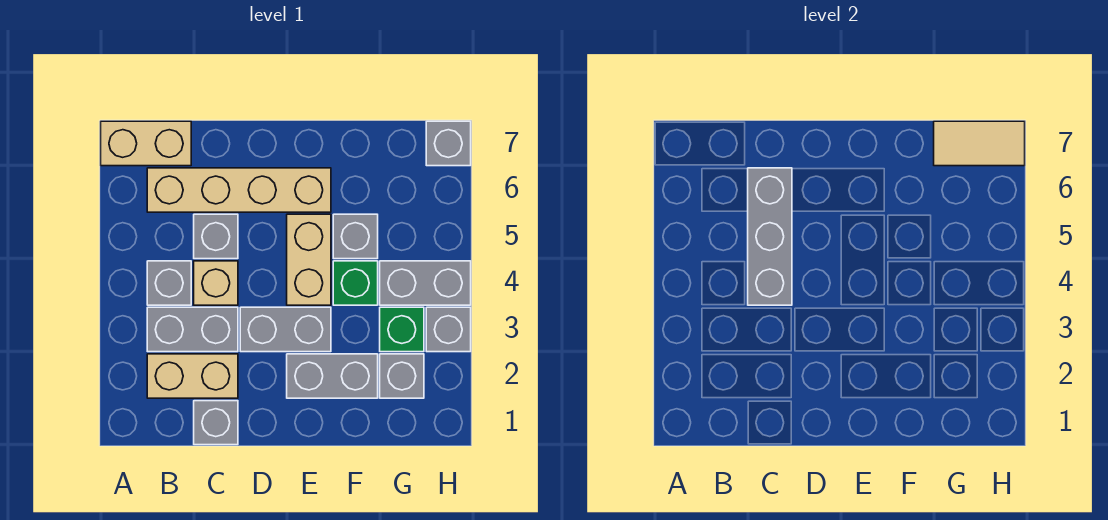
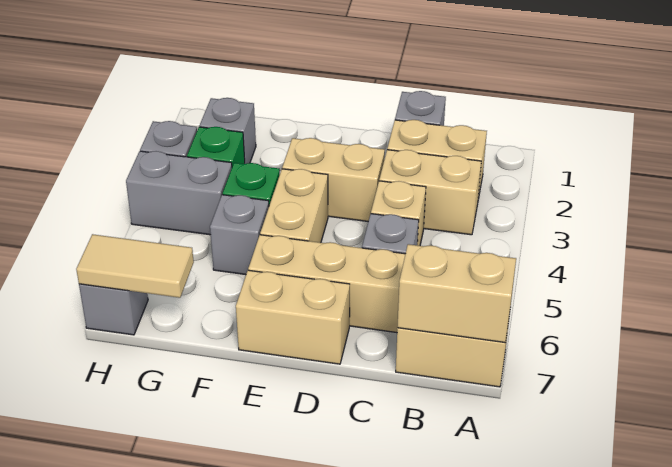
none -> tan brick A7:B7 level 2
grey brick B3:C3 level 1 -> tan brick B3:C3 level 1
grey brick B4 level 1 -> none
grey brick C4:C6 level 2 -> none
grey brick D3:E3 level 1 -> tan brick D3:E3 level 1
none -> tan brick D7:E7 level 1
grey brick E2:F2 level 1 -> none

